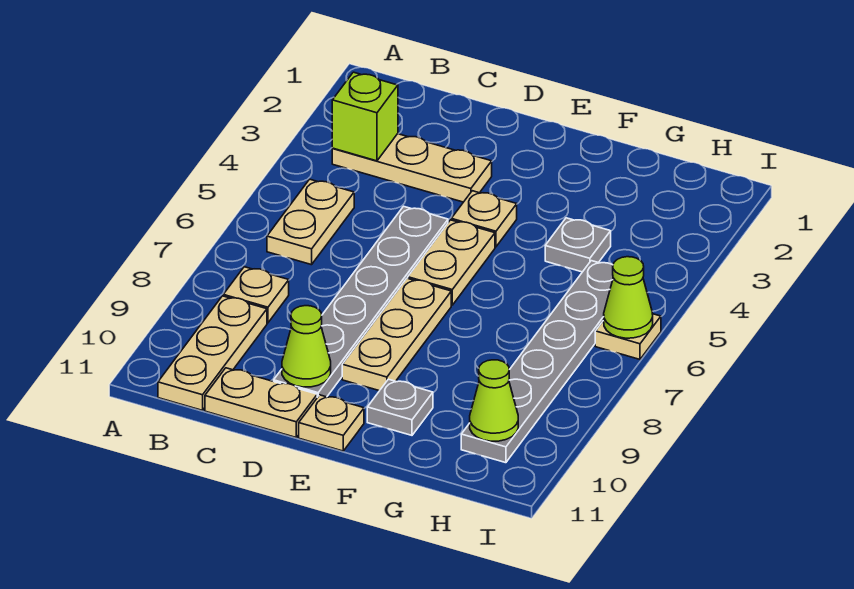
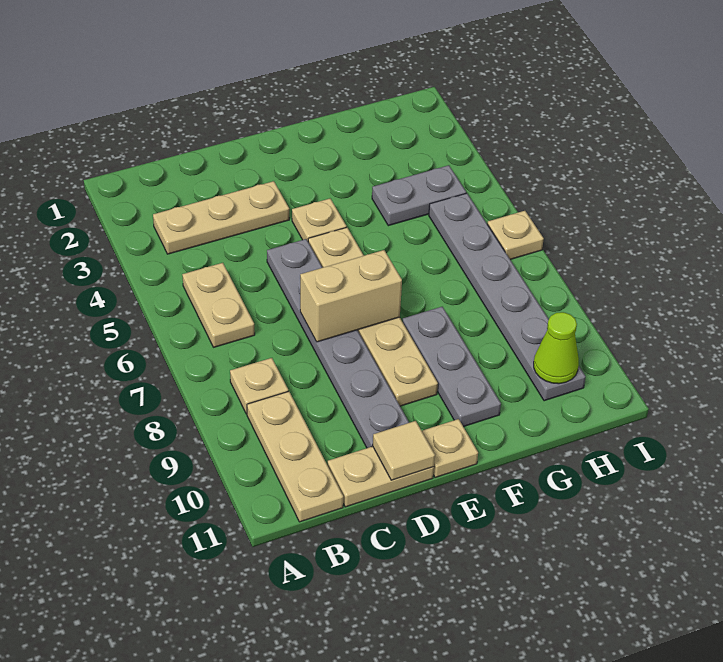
lime brick B3 level 2 -> none
none -> tan brick D7:E7 level 2
lime cone D10 level 2 -> none
none -> tan tile D11 level 2
grey plate F10 level 1 -> grey plate F8:F10 level 1
grey plate G4 level 1 -> grey plate G4:H4 level 1
lime cone I6 level 2 -> none

